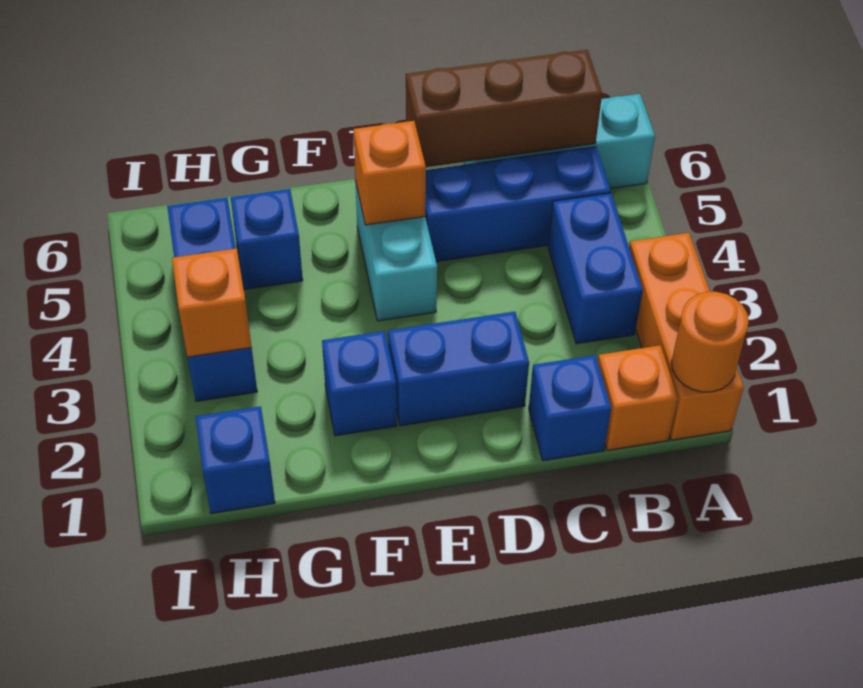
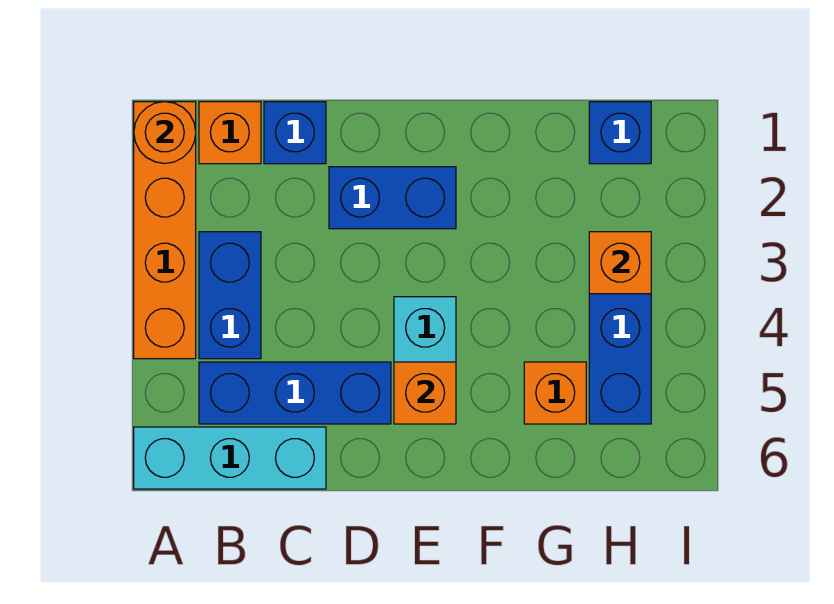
orange brick A1:A3 level 1 -> orange brick A1:A4 level 1
brown brick B6:D6 level 2 -> none
blue brick F2 level 1 -> none
blue brick G5 level 1 -> orange brick G5 level 1

